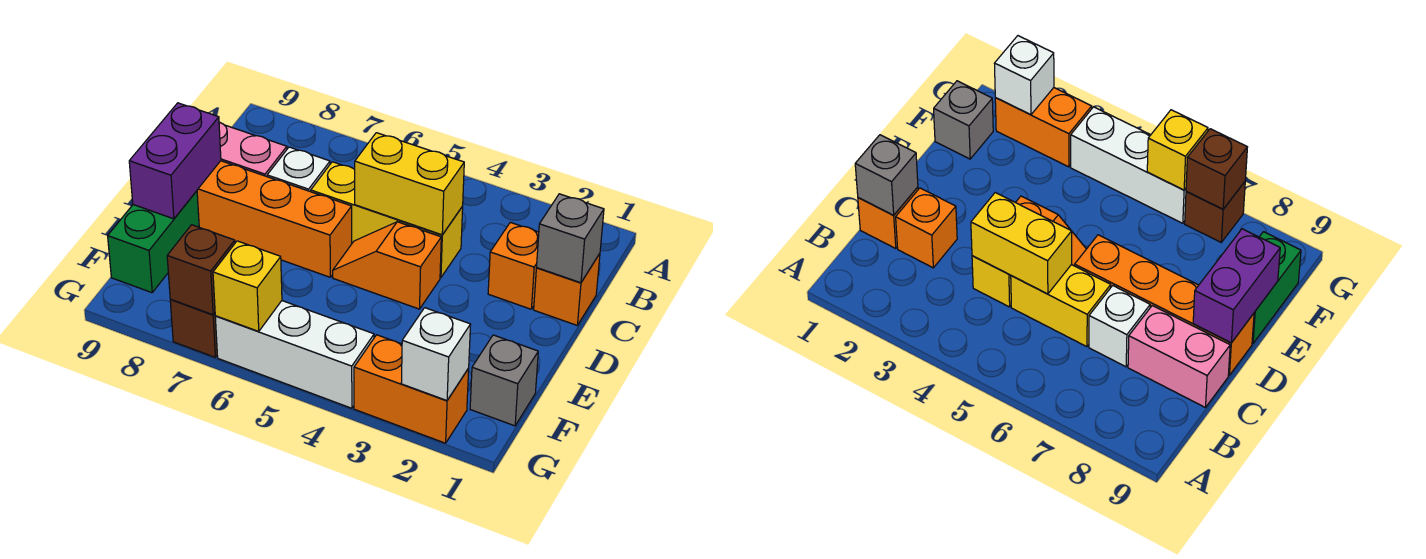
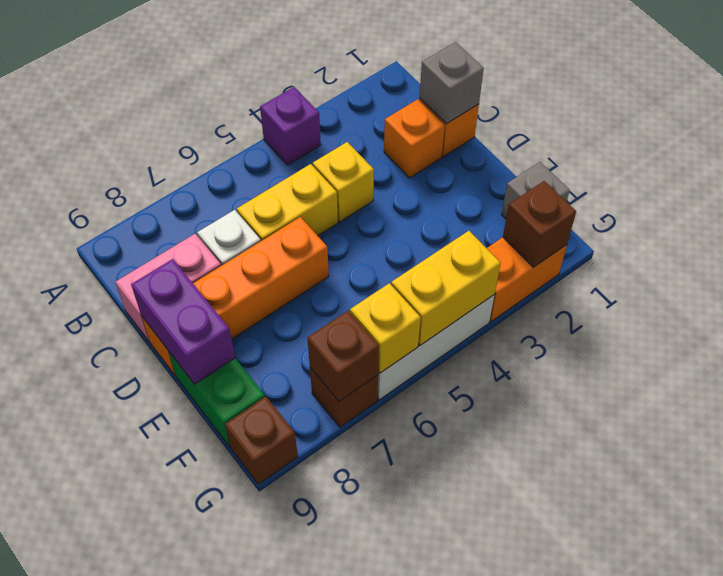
none -> purple brick A4 level 1
yellow brick C4:C5 level 2 -> yellow brick G4:G5 level 2
orange slope D4:D5 level 1 top 4 -> none
white brick G2 level 2 -> brown brick G2 level 2
none -> brown brick G9 level 1

